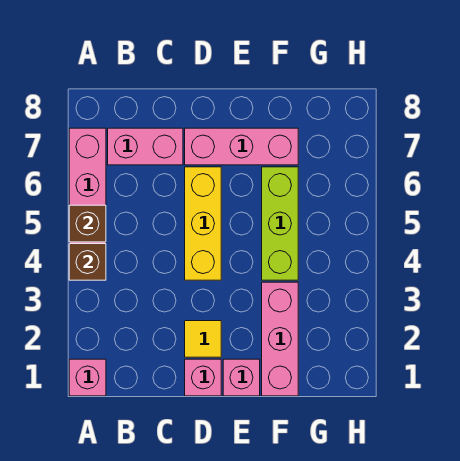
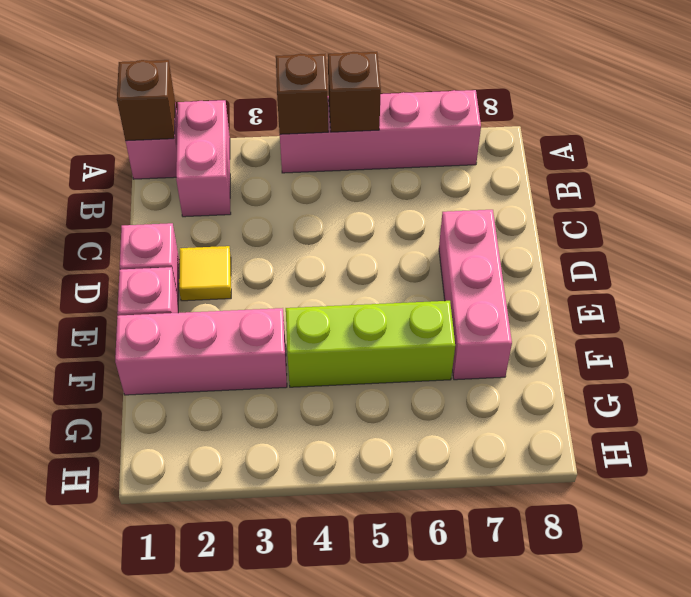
none -> brown brick A1 level 2
pink brick B7:C7 level 1 -> pink brick A2:B2 level 1
yellow brick D4:D6 level 1 -> none

